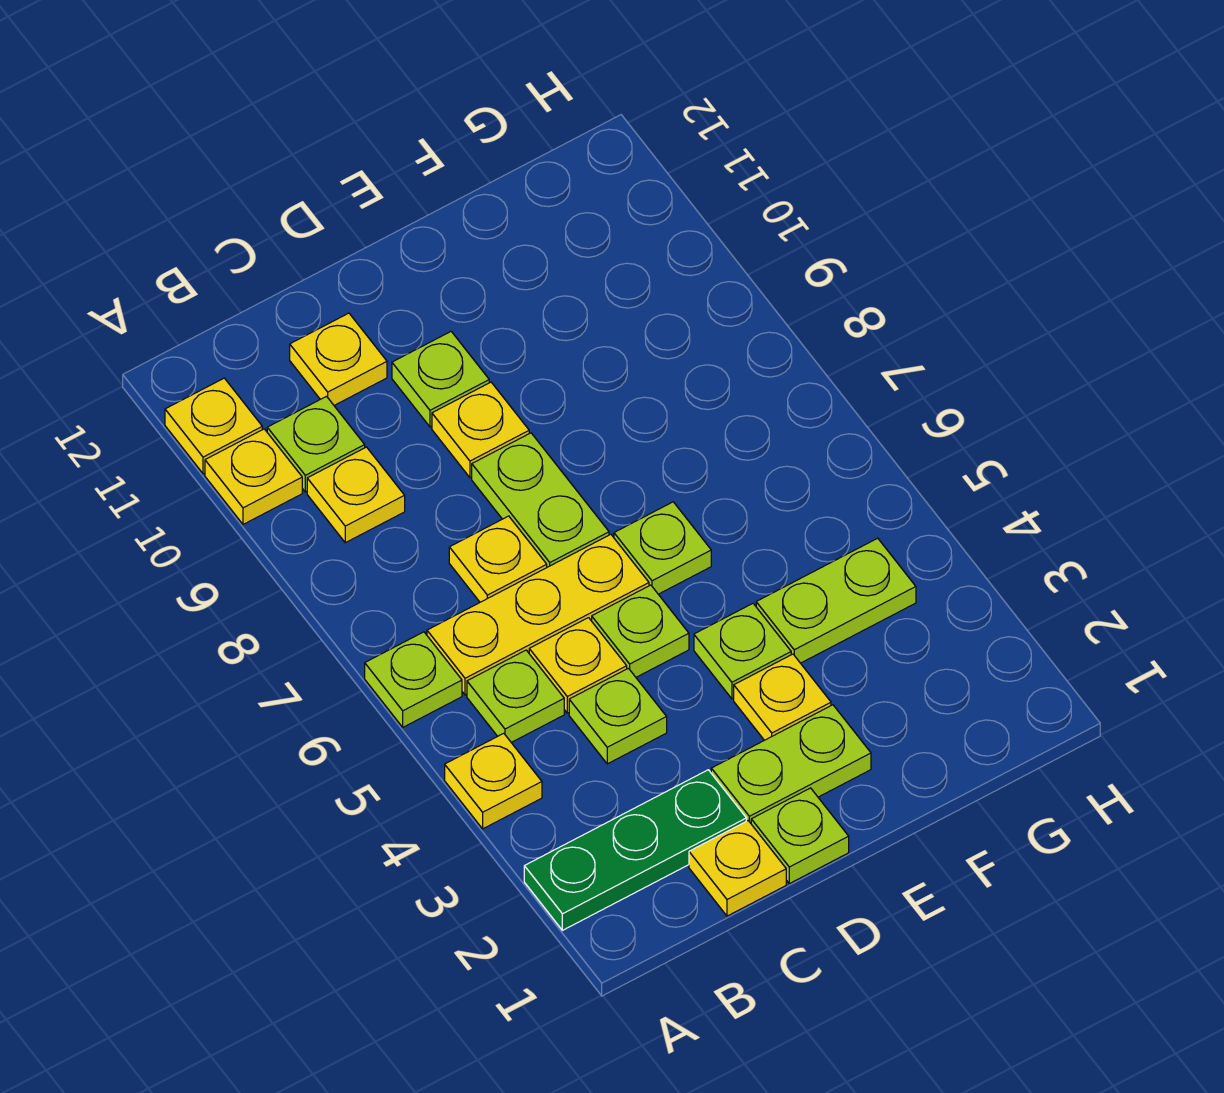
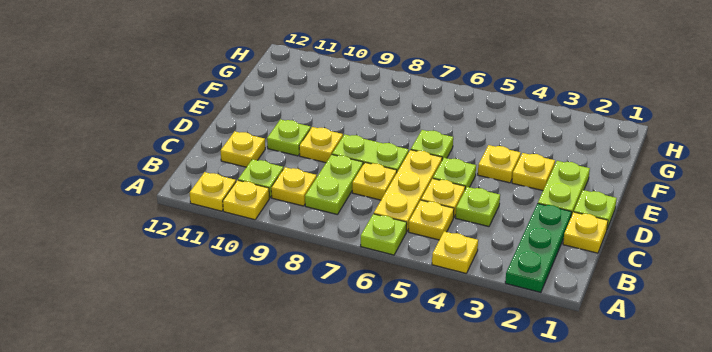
lime plate B5 level 1 -> yellow plate B5 level 1
lime plate E4 level 1 -> yellow plate E4 level 1
lime plate F4:G4 level 1 -> lime plate B8:C8 level 1

